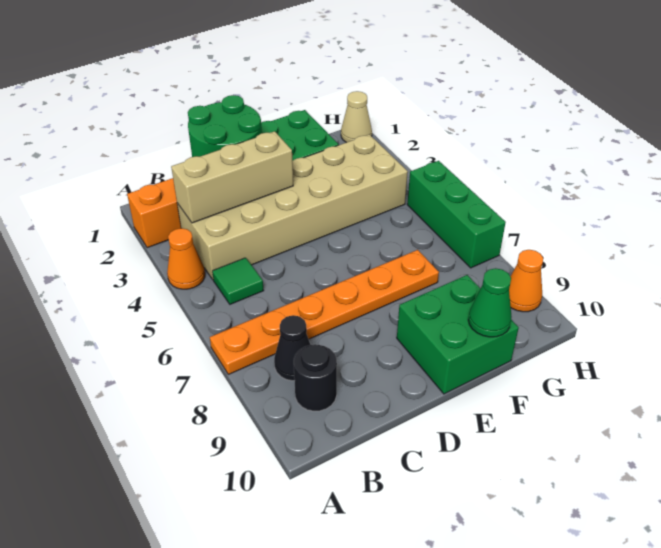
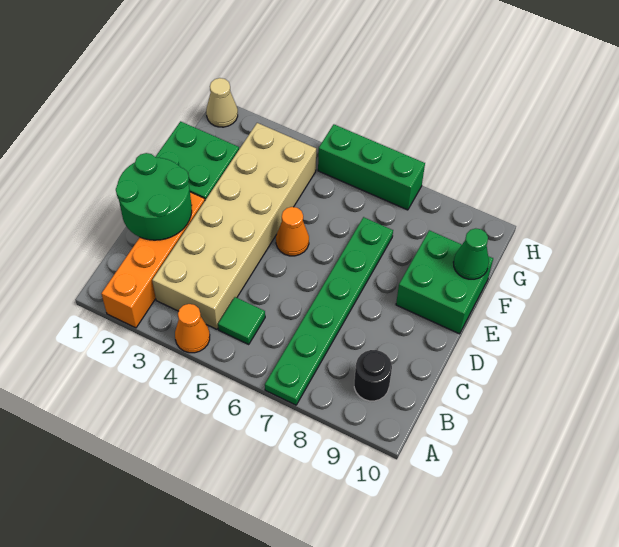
orange plate A7:F7 level 1 -> green plate A7:F7 level 1
tan brick B3:D3 level 2 -> none
black cone B8 level 1 -> none
orange cone H9 level 1 -> orange cone E5 level 1

